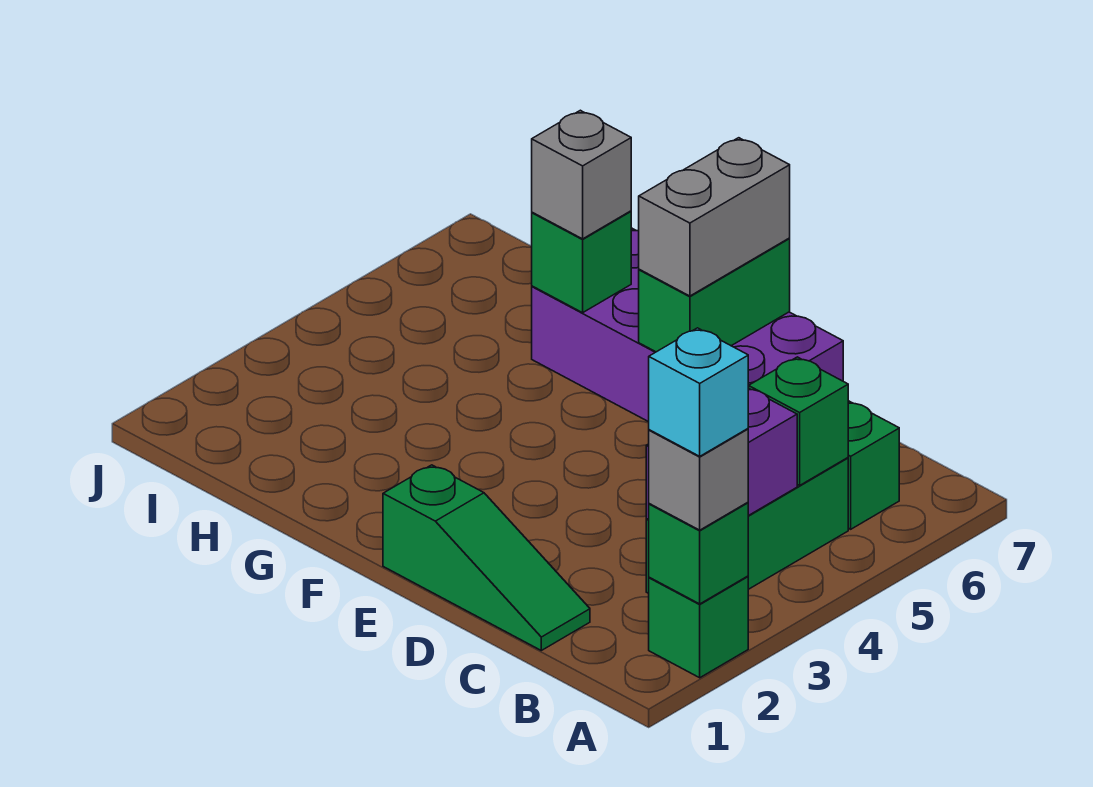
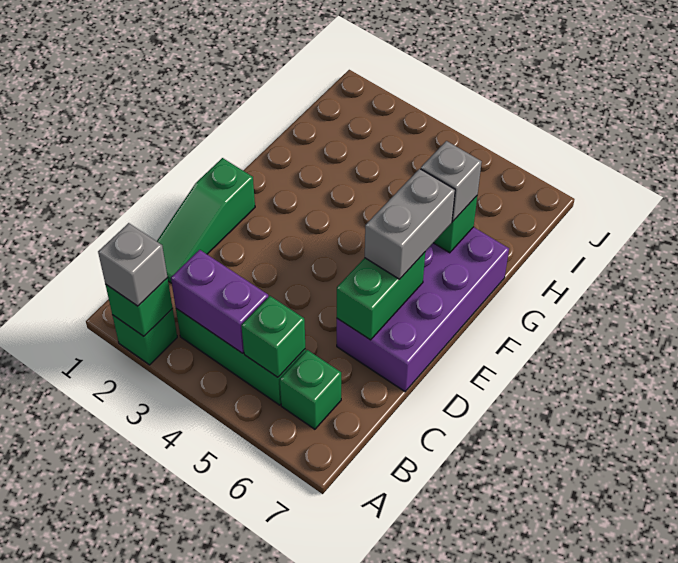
cyan brick A2 level 4 -> none
green brick E6:E7 level 2 -> green brick D6:E6 level 2
grey brick E6:E7 level 3 -> grey brick E6:F6 level 3

